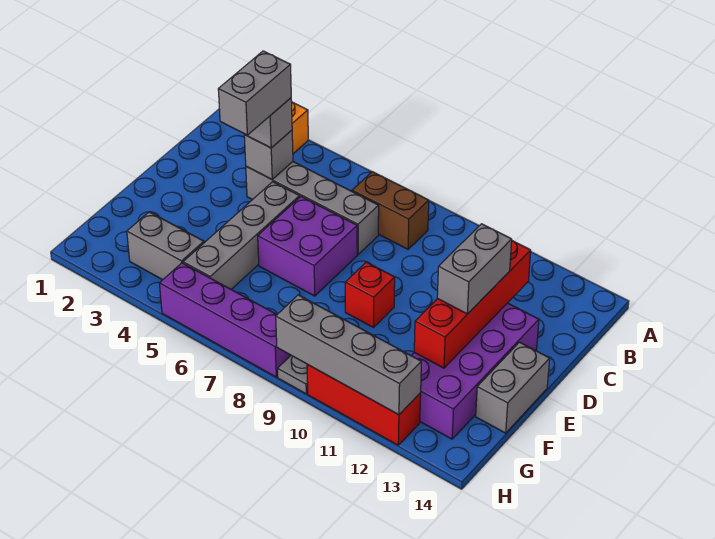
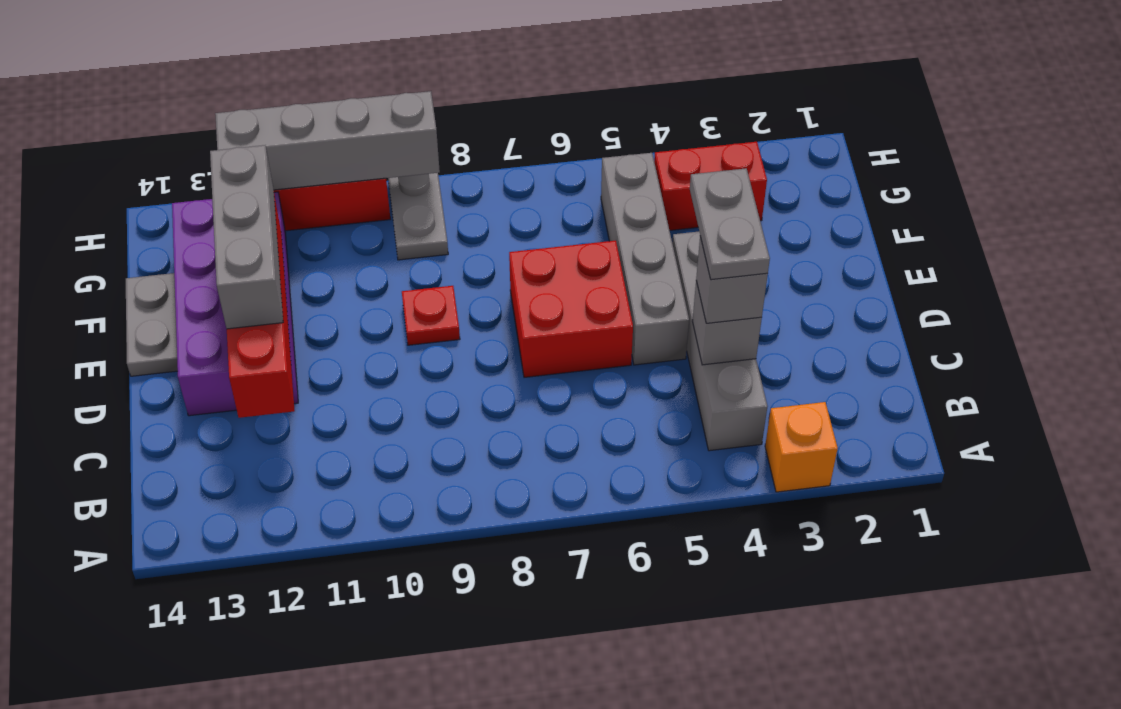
brown brick B7:B8 level 1 -> none
grey brick C4:C7 level 1 -> grey brick B4:E4 level 1
grey brick C4:D4 level 4 -> grey plate C4:D4 level 4
purple brick D6:E7 level 1 -> red brick D6:E7 level 1
grey brick D12:E12 level 3 -> grey brick D12:F12 level 3
red brick E9 level 1 -> red plate E9 level 1
grey brick E14:F14 level 1 -> grey plate E14:F14 level 1
grey brick G3:G4 level 1 -> red brick G3:G4 level 1
purple brick H5:H8 level 1 -> none

